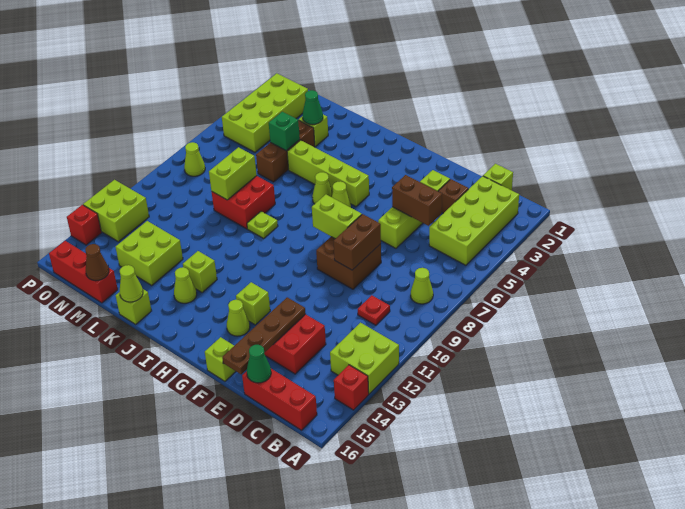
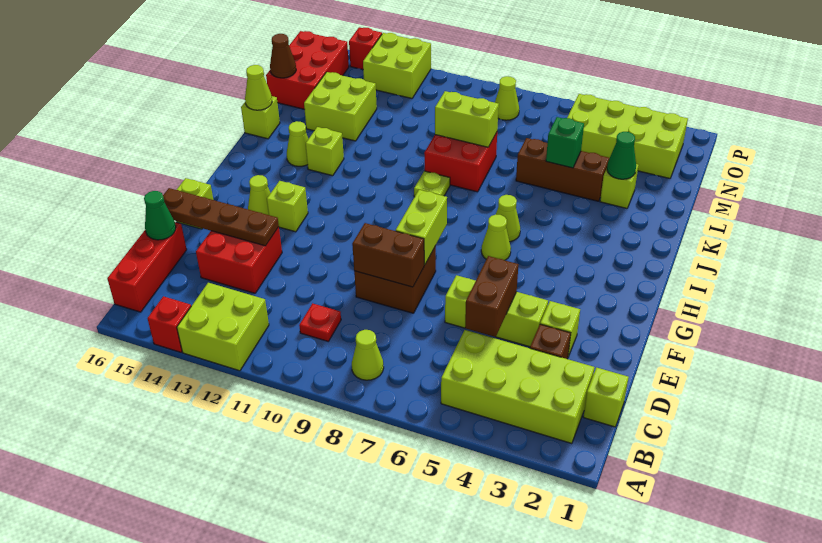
lime brick H5:K5 level 1 -> none
red brick M16:O16 level 1 -> red brick M15:O16 level 1

